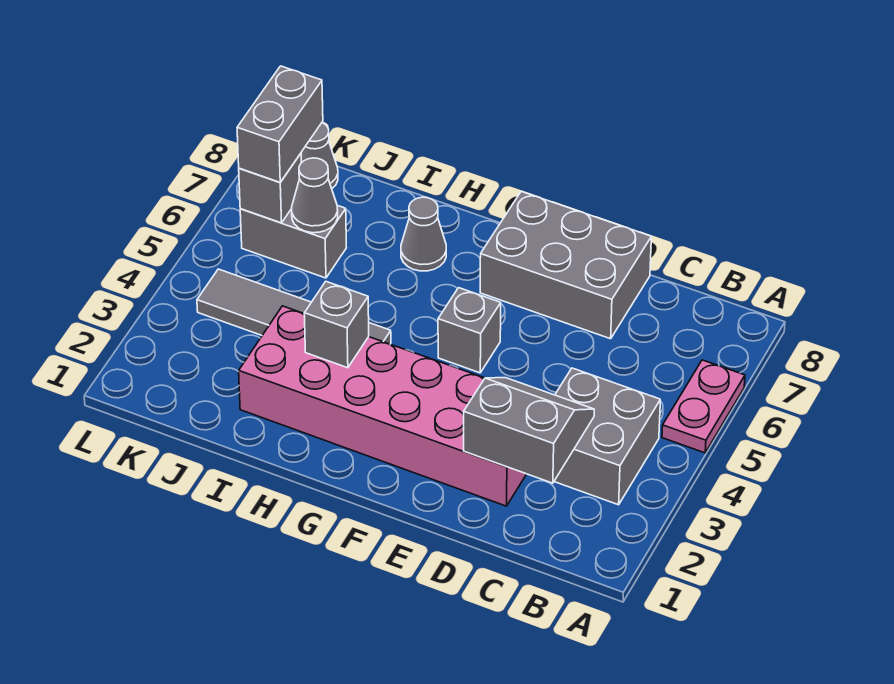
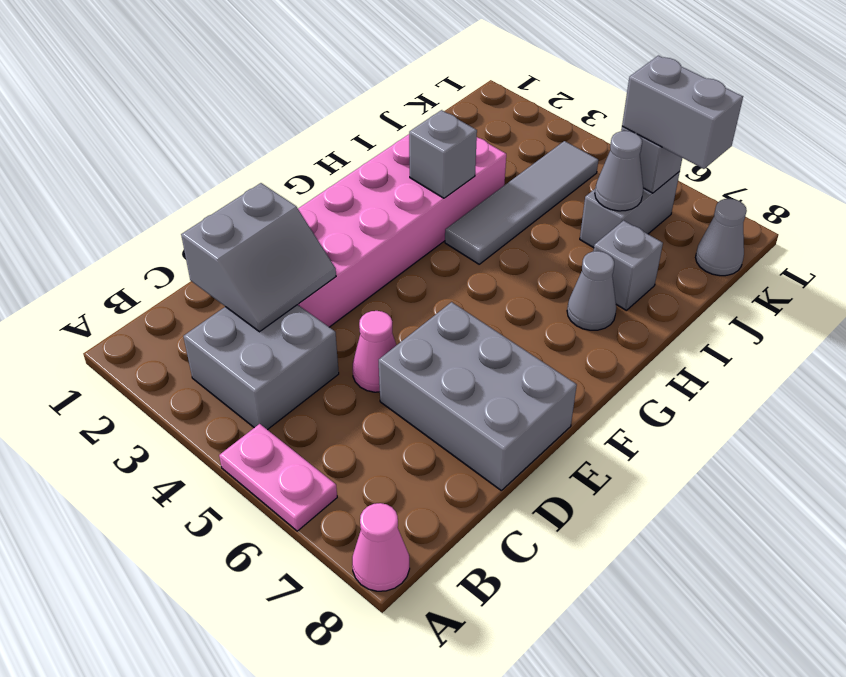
none -> pink cone A8 level 1
none -> pink cone D5 level 1
grey brick D7:F8 level 1 -> grey brick D6:E8 level 1
grey brick F5 level 1 -> grey brick I7 level 1

